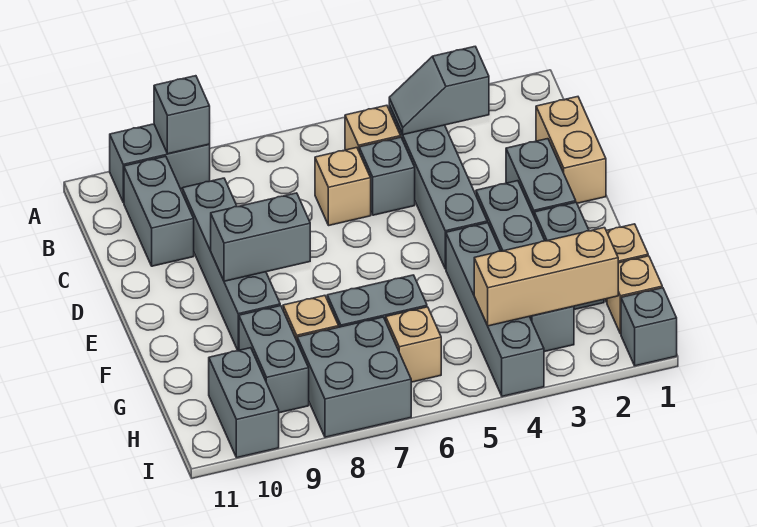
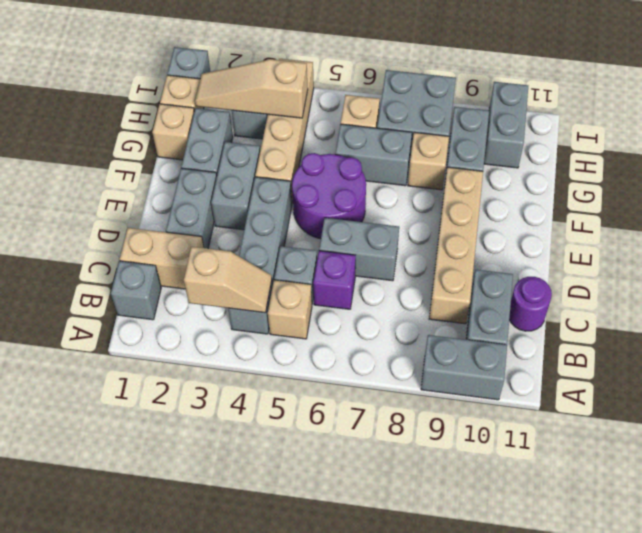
grey brick A9 level 2 -> grey brick B1 level 1
grey slope B3:B4 level 2 top 3 -> tan slope B3:B4 level 2 top 3
tan brick C1:D1 level 1 -> tan brick C1:C2 level 1
tan brick C6 level 1 -> purple brick C6 level 1
grey brick C9:F9 level 1 -> tan brick C9:F9 level 1
none -> purple round brick C11 level 1
none -> purple round brick E5:F6 level 1
grey brick E8:E9 level 2 -> grey brick D6:D7 level 1
grey brick F4:I4 level 1 -> tan brick F4:I4 level 1
tan brick H2:H4 level 2 -> tan slope H2:H4 level 2 top 4

